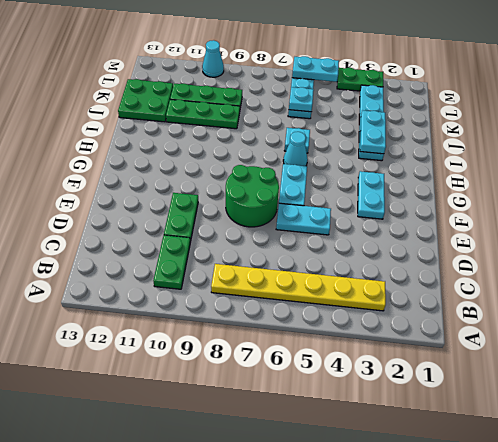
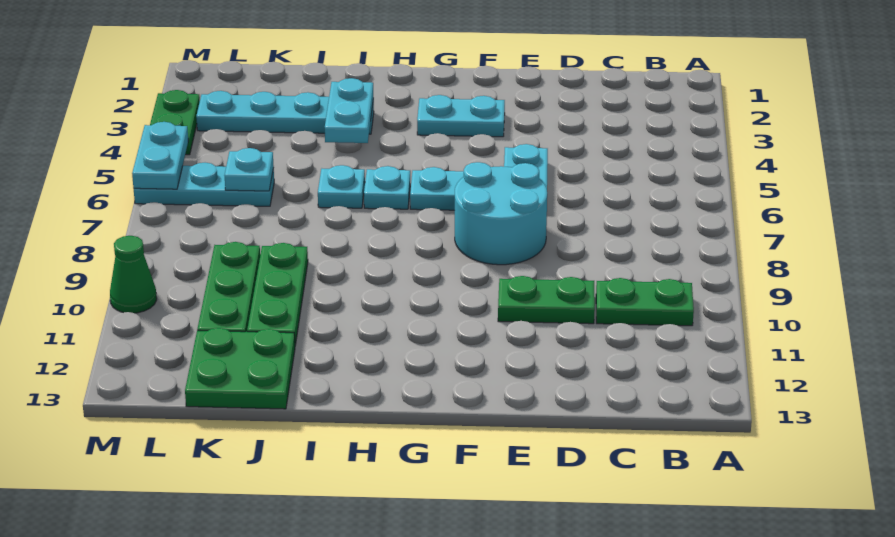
yellow plate B3:B8 level 1 -> none
green round brick E7:F8 level 1 -> cyan round brick E7:F8 level 1
cyan cone H6 level 1 -> cyan plate H6 level 1
cyan plate I3:J3 level 2 -> cyan plate I3:I4 level 2
cyan cone M10 level 1 -> green cone M10 level 1

